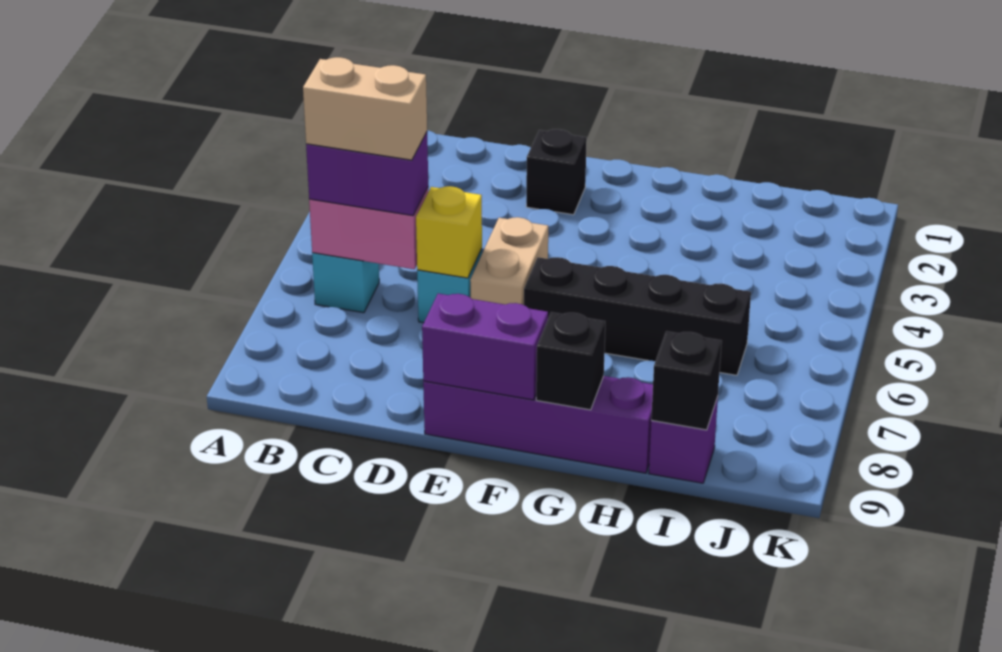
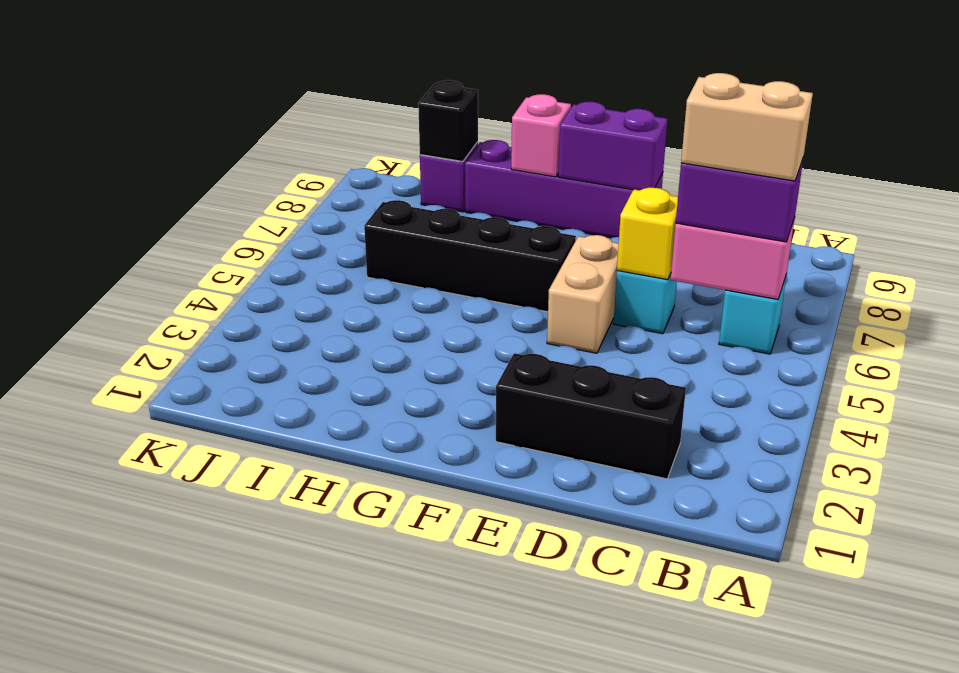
black brick E2 level 1 -> black brick C2:E2 level 1
black brick G9 level 2 -> pink brick G9 level 2

